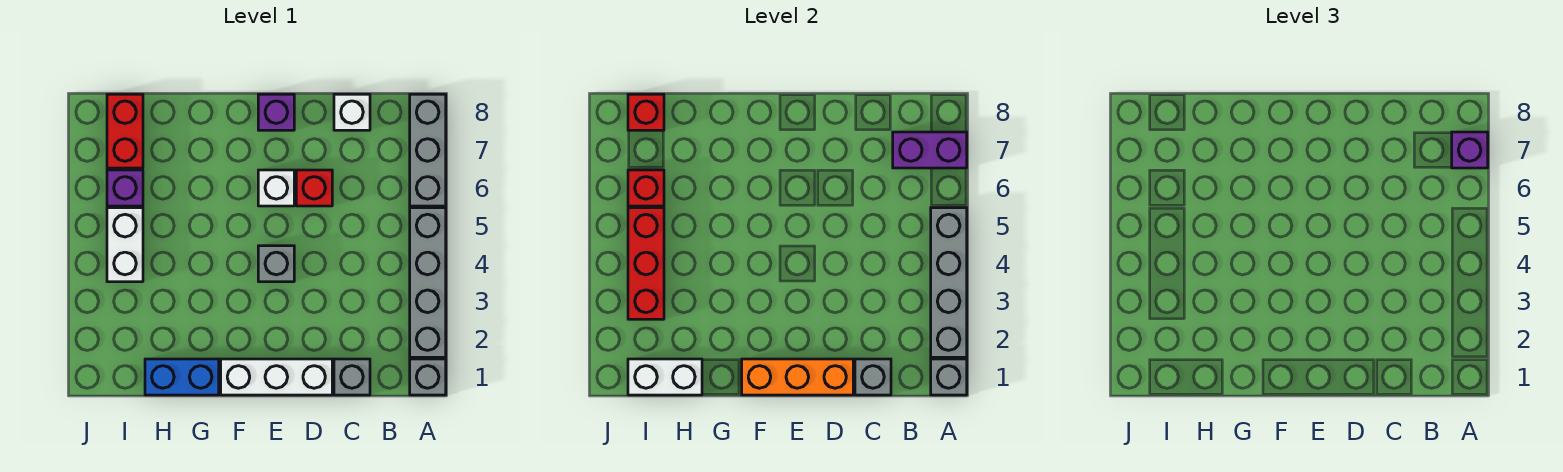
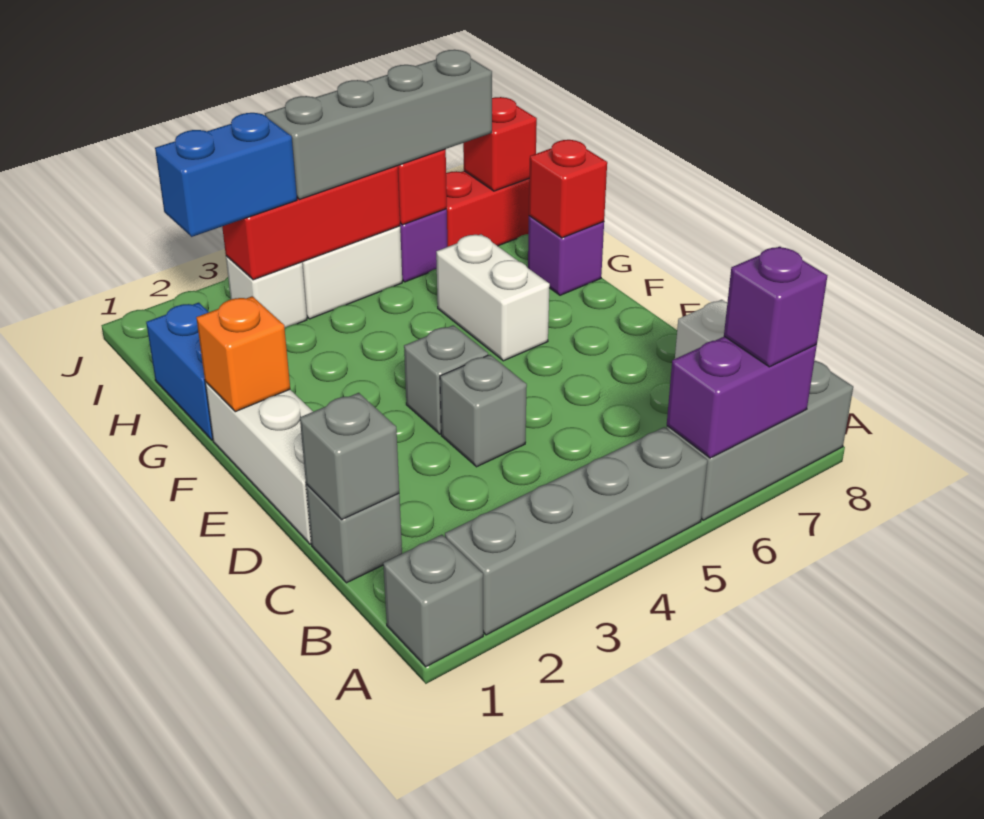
grey brick A1 level 2 -> grey brick D4 level 1
grey brick A2:A5 level 2 -> grey brick I4:I7 level 3
purple brick A7:B7 level 2 -> purple brick A6:A7 level 2
orange brick D1:F1 level 2 -> orange brick F1 level 2
red brick D6 level 1 -> red brick G8 level 2
white brick E6 level 1 -> white brick I3 level 1
purple brick E8 level 1 -> purple brick G8 level 1
white brick H1:I1 level 2 -> white brick F6:G6 level 1
none -> blue brick I2:I3 level 3

